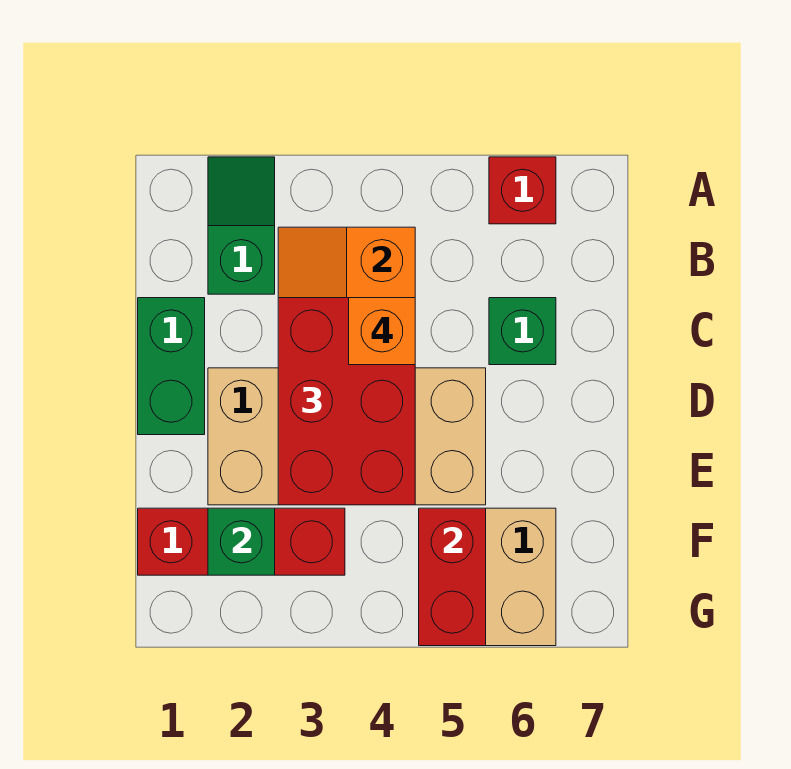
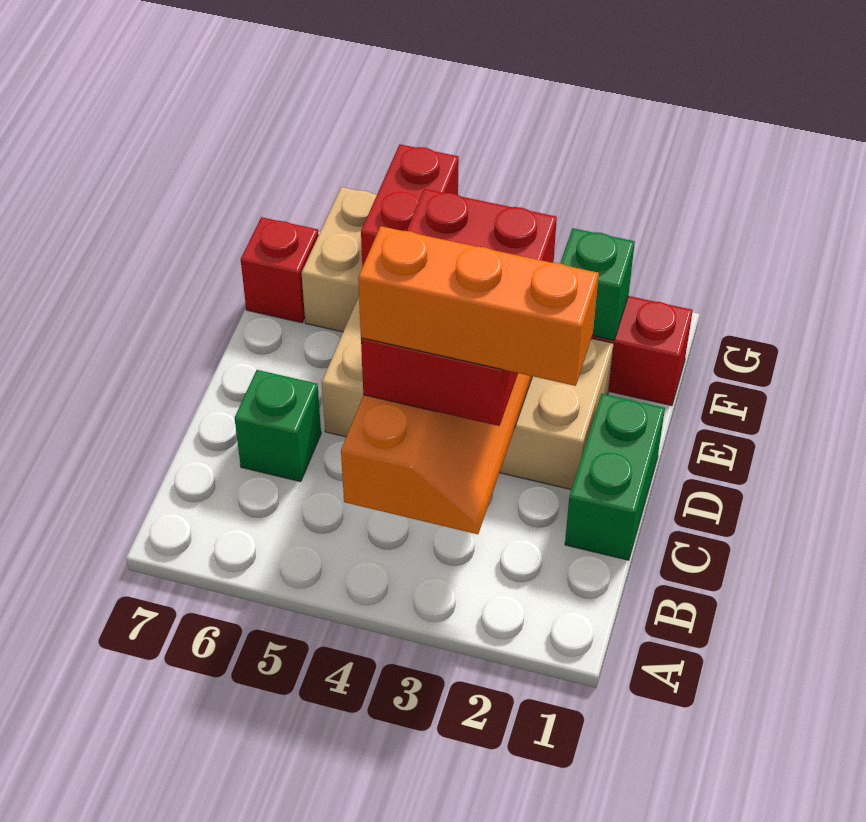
green slope A2:B2 level 1 top B -> none
red brick A6 level 1 -> red brick F7 level 1
orange brick C4 level 4 -> orange brick C2:C4 level 4

